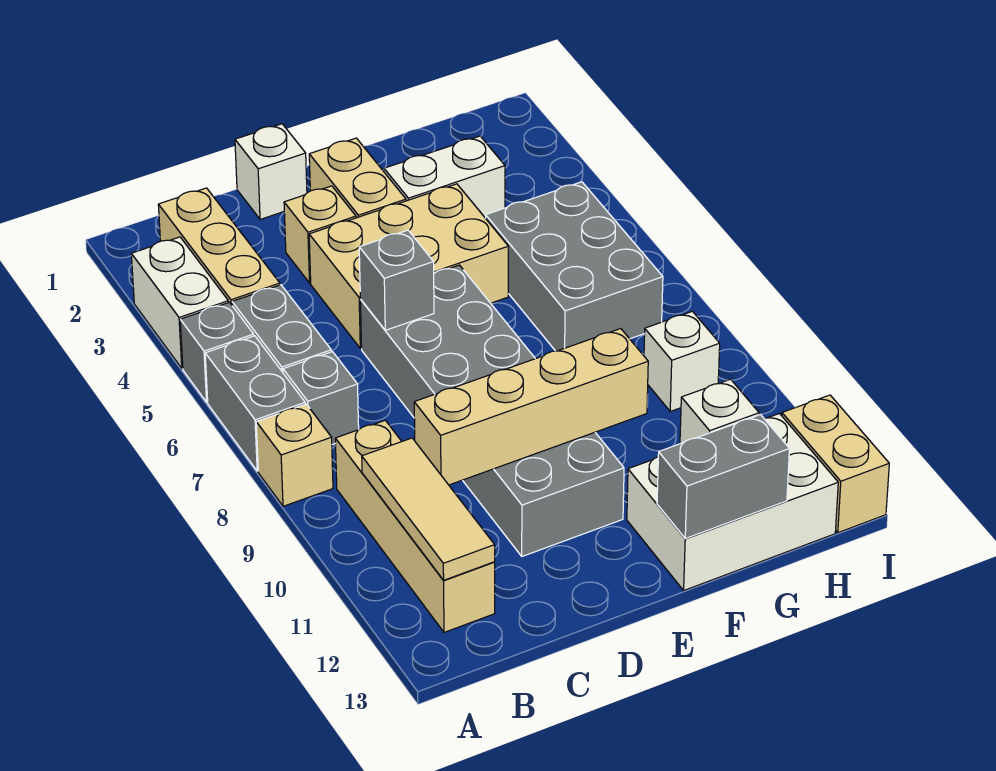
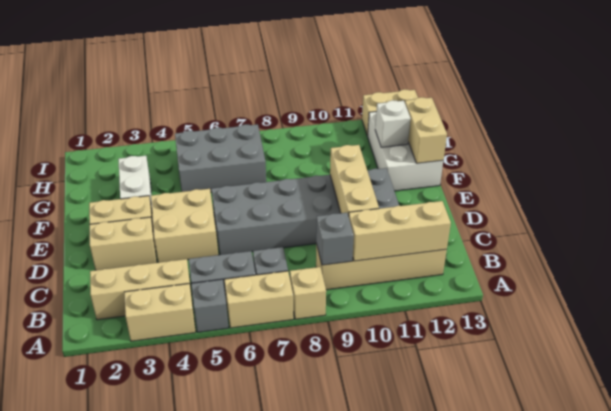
white brick A3:A4 level 1 -> tan brick A3:A4 level 1
grey brick A6:A7 level 1 -> tan brick A6:A7 level 1
tan tile B10:B12 level 2 -> tan brick B10:B12 level 2
tan brick C10:F10 level 2 -> tan brick C10:E10 level 2
white brick D1 level 1 -> none
tan brick D3 level 1 -> tan brick D2:D3 level 1
tan brick D4:F5 level 1 -> tan brick D4:E5 level 1
grey brick D6 level 2 -> grey brick B9 level 2
grey brick F13:G13 level 2 -> tan brick F13:G13 level 2
white brick H9 level 1 -> none

